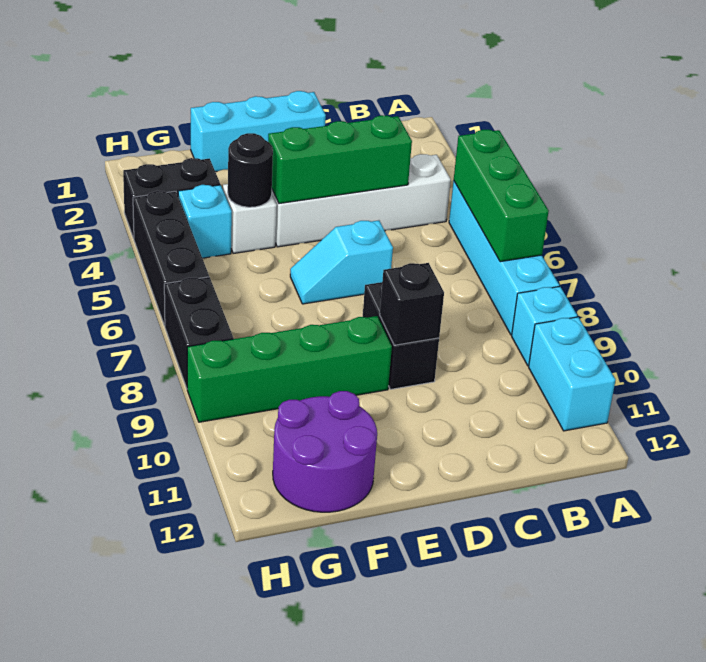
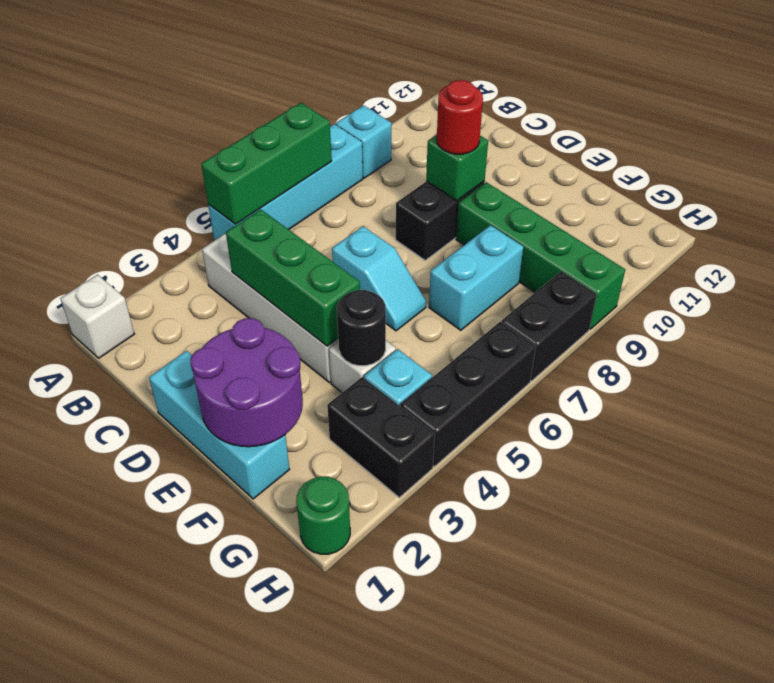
none -> white brick A1 level 1
cyan brick A10:A11 level 1 -> cyan brick F7:F8 level 1
black brick D9 level 2 -> green brick D9 level 2
none -> red round brick D9 level 3
purple round brick F11:G12 level 1 -> purple round brick E1:F2 level 2
none -> green round brick H1 level 1

